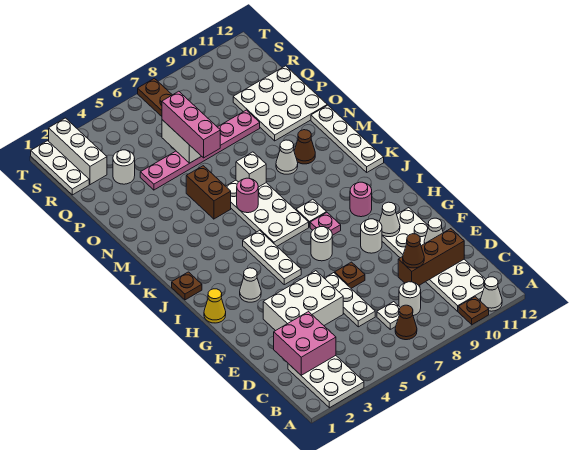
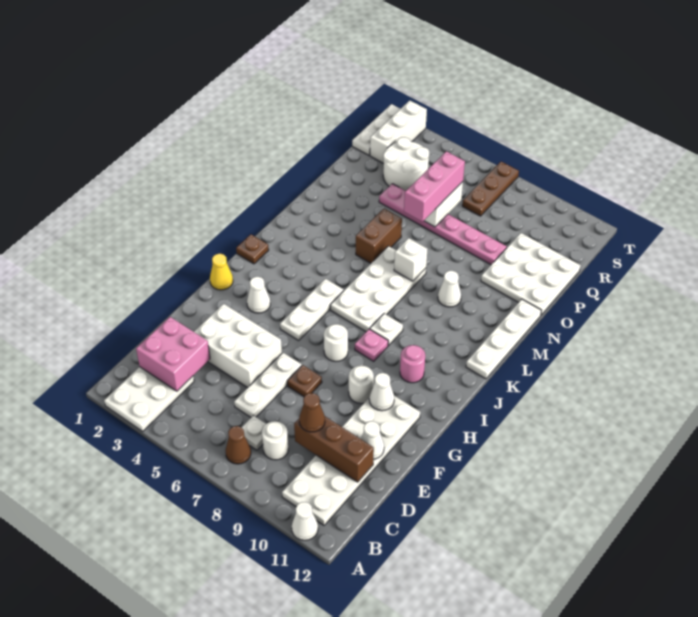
brown plate A10 level 1 -> none
pink round brick L6 level 2 -> none
brown cone M10 level 1 -> none
white round brick Q3 level 1 -> white round brick Q3:R4 level 1

